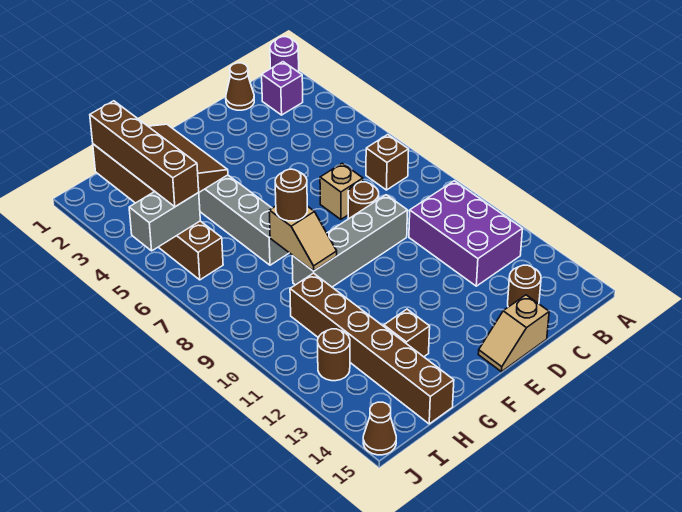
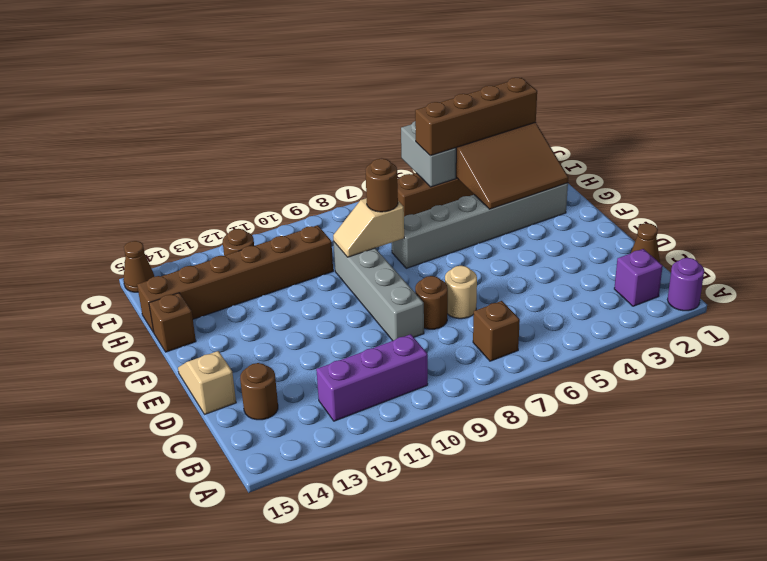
purple brick B10:C12 level 1 -> purple brick B10:B12 level 1
tan brick D7 level 1 -> tan round brick D7 level 1
brown brick G13 level 1 -> brown brick G15 level 1

